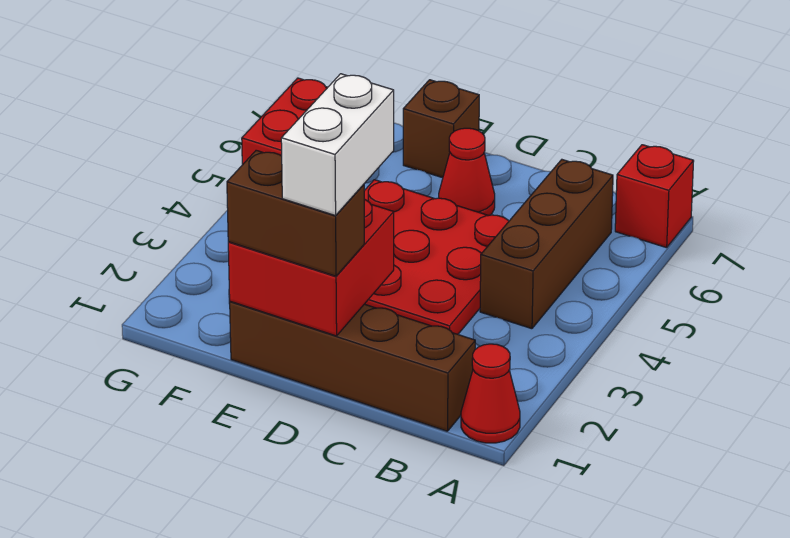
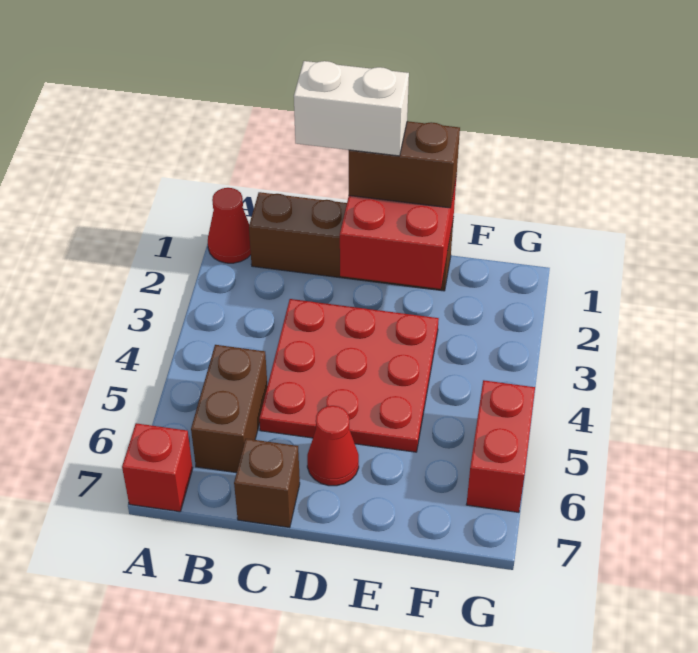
brown brick B4:B6 level 1 -> brown brick B5:B6 level 1
white brick D1:D2 level 4 -> white brick C1:D1 level 4
brown brick E7 level 1 -> brown brick C7 level 1

